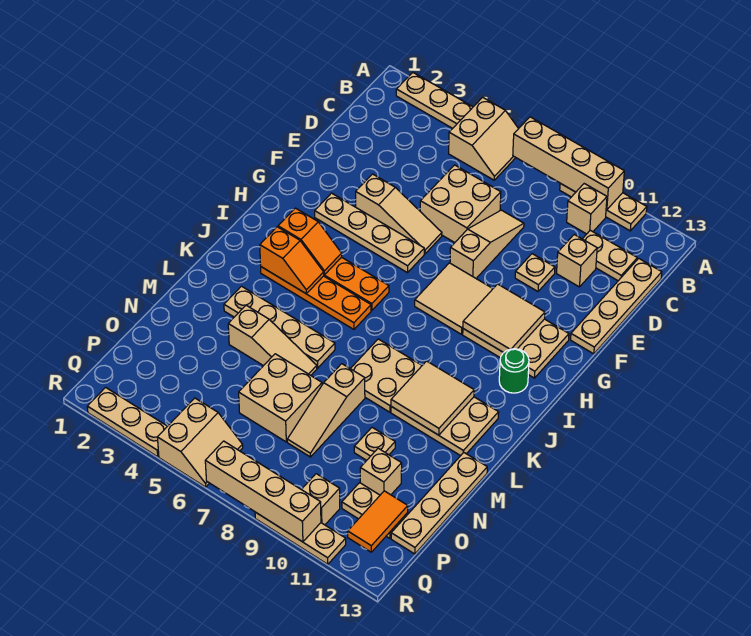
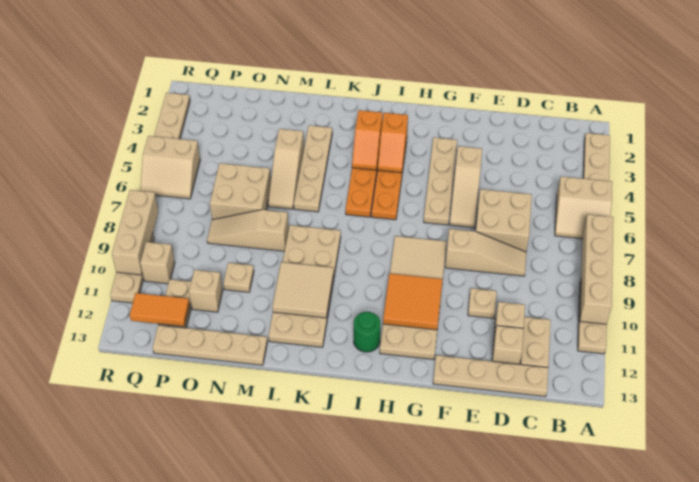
tan brick B10 level 1 -> tan brick D12 level 1
tan tile G10:H11 level 2 -> orange tile G10:H11 level 2
tan brick R7:R10 level 2 -> tan brick R8:R10 level 2

